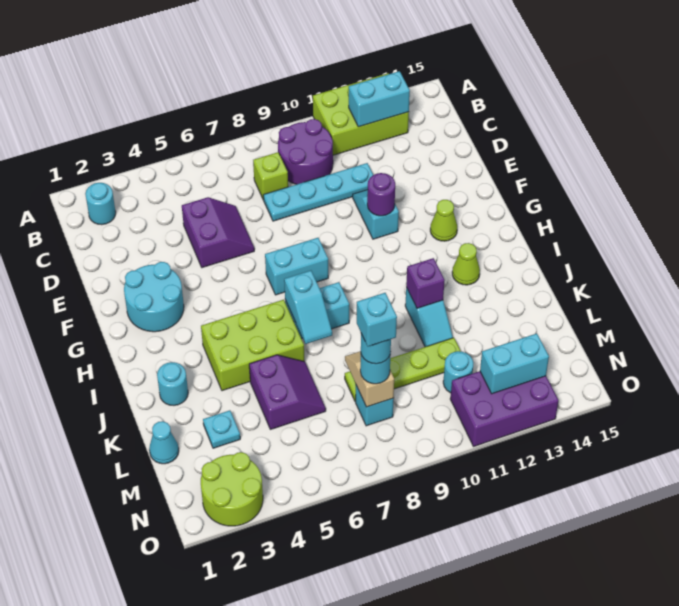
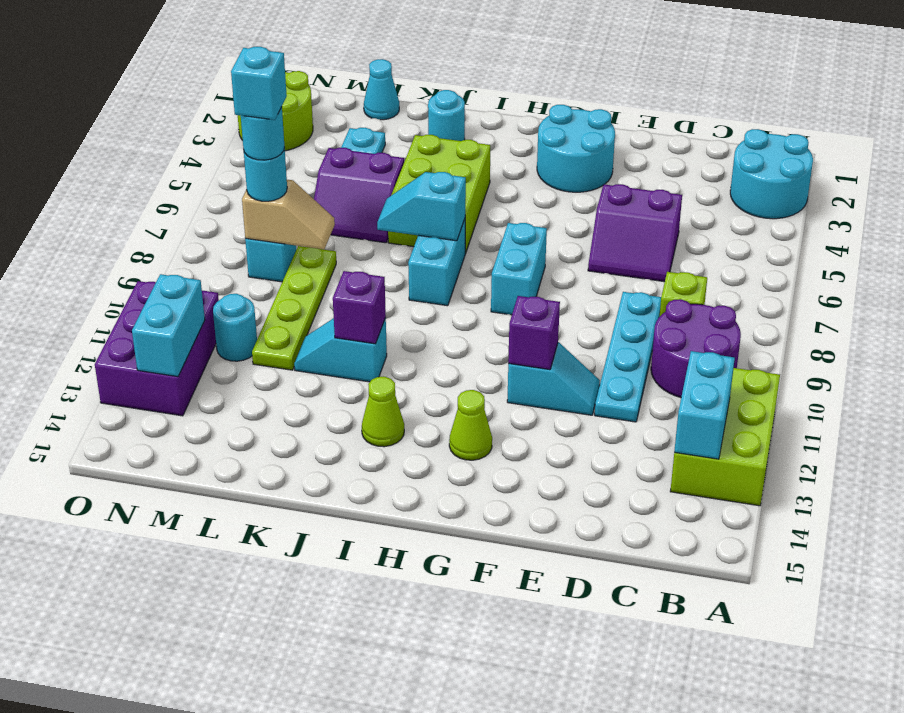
cyan round brick B2 level 1 -> cyan round brick A2:B3 level 1
purple round brick F11 level 2 -> purple brick F11 level 2

